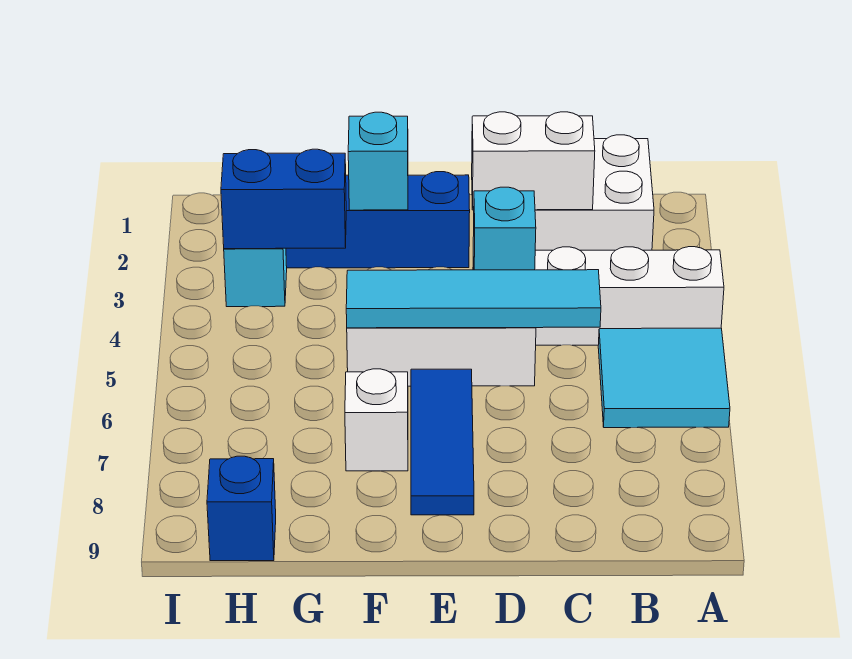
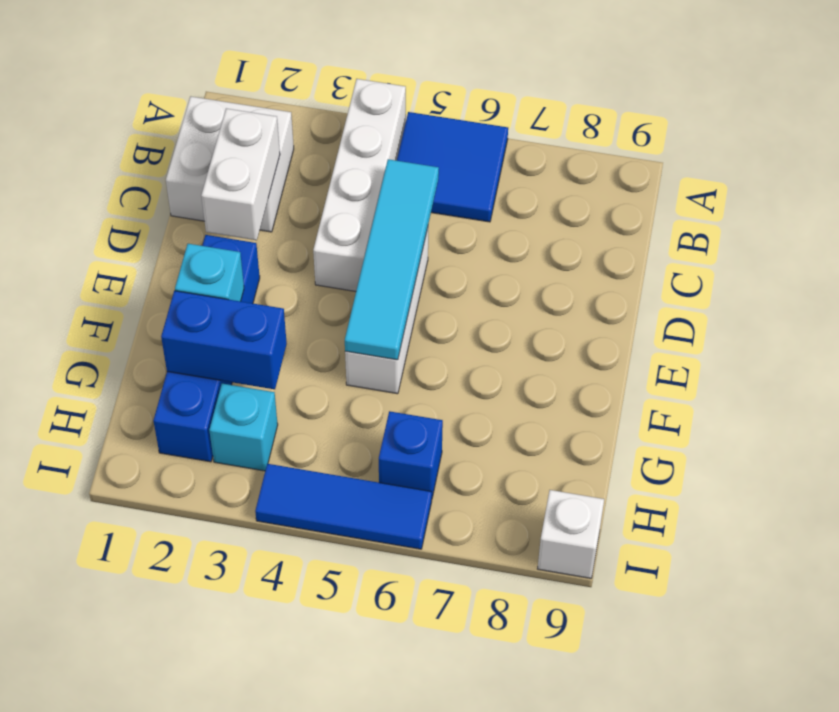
cyan tile A5:B6 level 1 -> blue tile A5:B6 level 1
cyan brick D4 level 2 -> none
blue tile E6:E8 level 1 -> blue tile I4:I6 level 1
white brick F7 level 1 -> white brick I9 level 1
blue brick G3:H3 level 2 -> blue brick G2:G3 level 2
blue brick H9 level 1 -> blue brick H6 level 1

